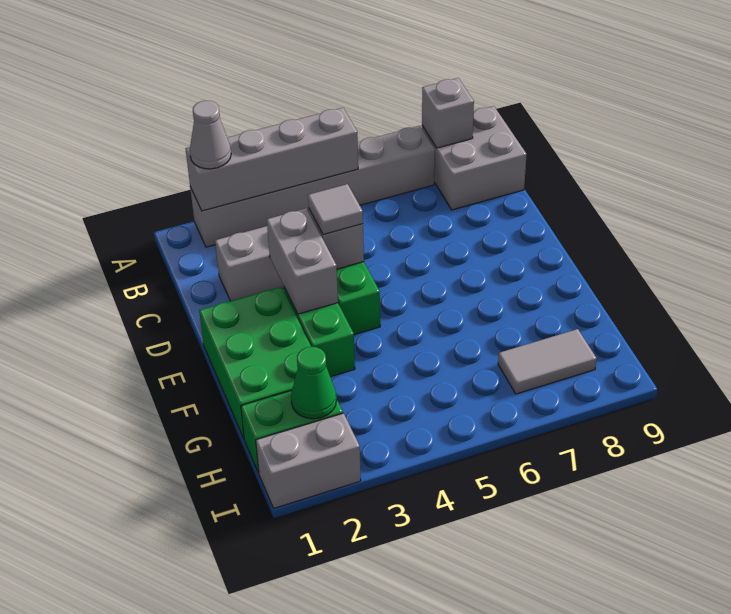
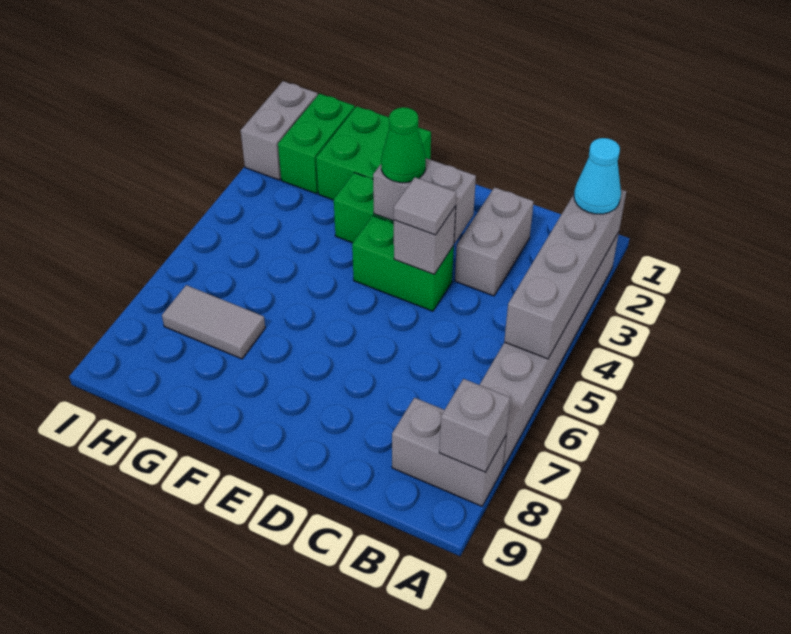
grey cone A2 level 3 -> cyan cone A2 level 3
grey brick A8:B9 level 1 -> grey brick A8:B8 level 1
green brick E1:G2 level 1 -> green brick F1:G2 level 1
green cone H2 level 2 -> green cone E3 level 3
grey tile H7:H8 level 1 -> grey tile G7:H7 level 1

